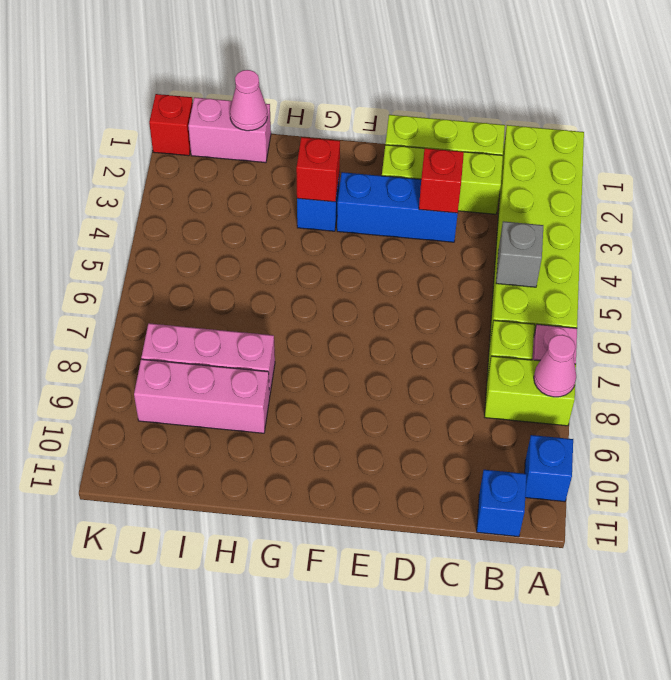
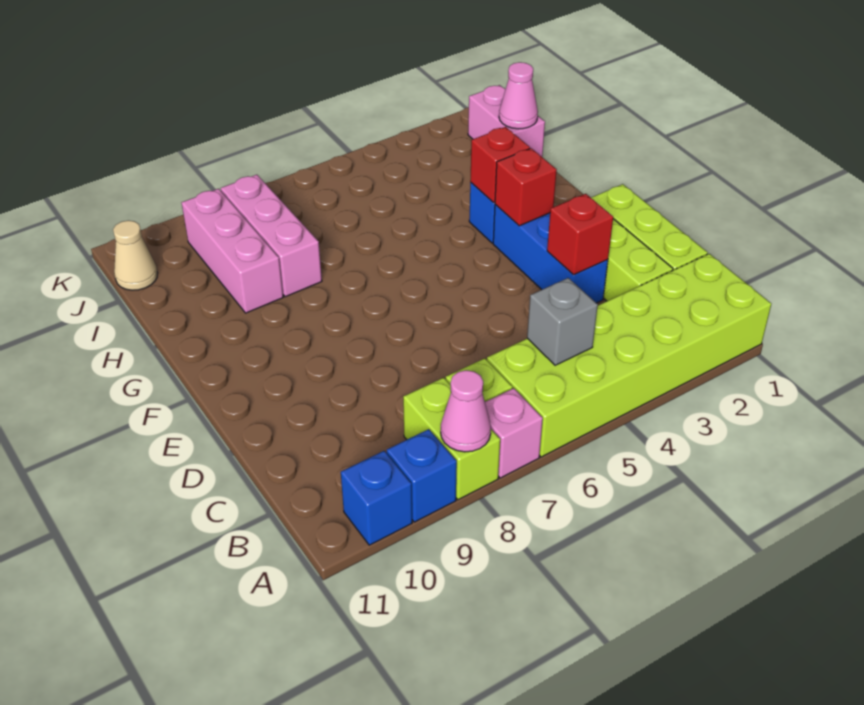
blue brick B11 level 1 -> blue brick A9 level 1
none -> tan cone J11 level 1
red brick K1 level 1 -> red brick F3 level 2

